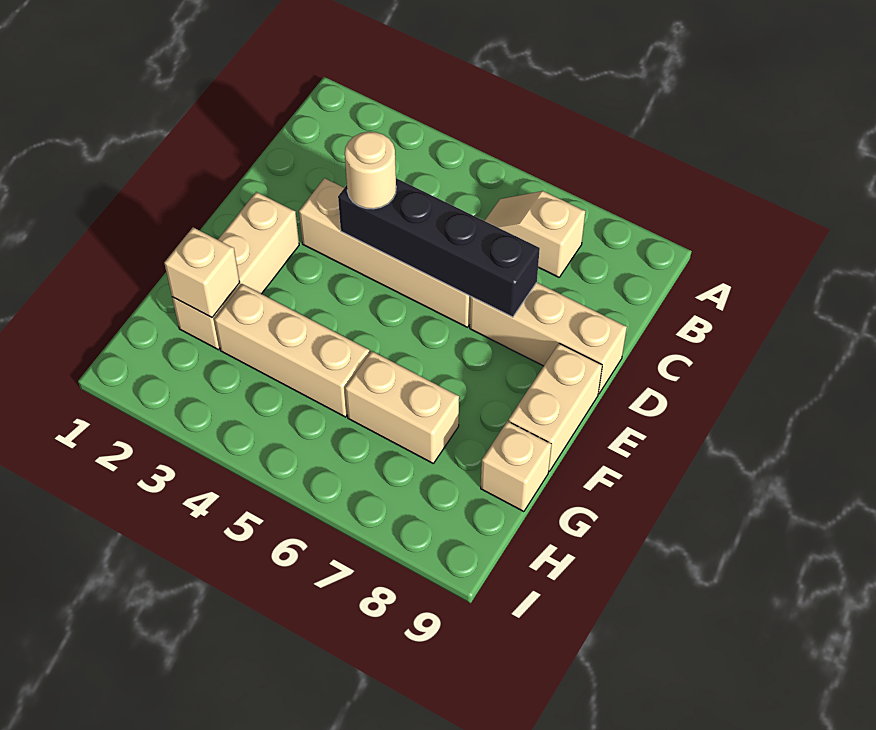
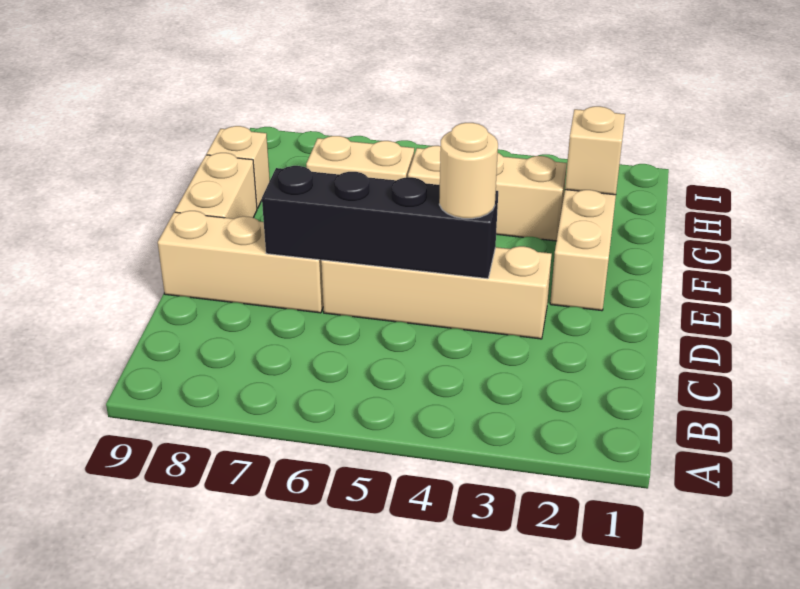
tan slope B6:B7 level 1 top 7 -> none

